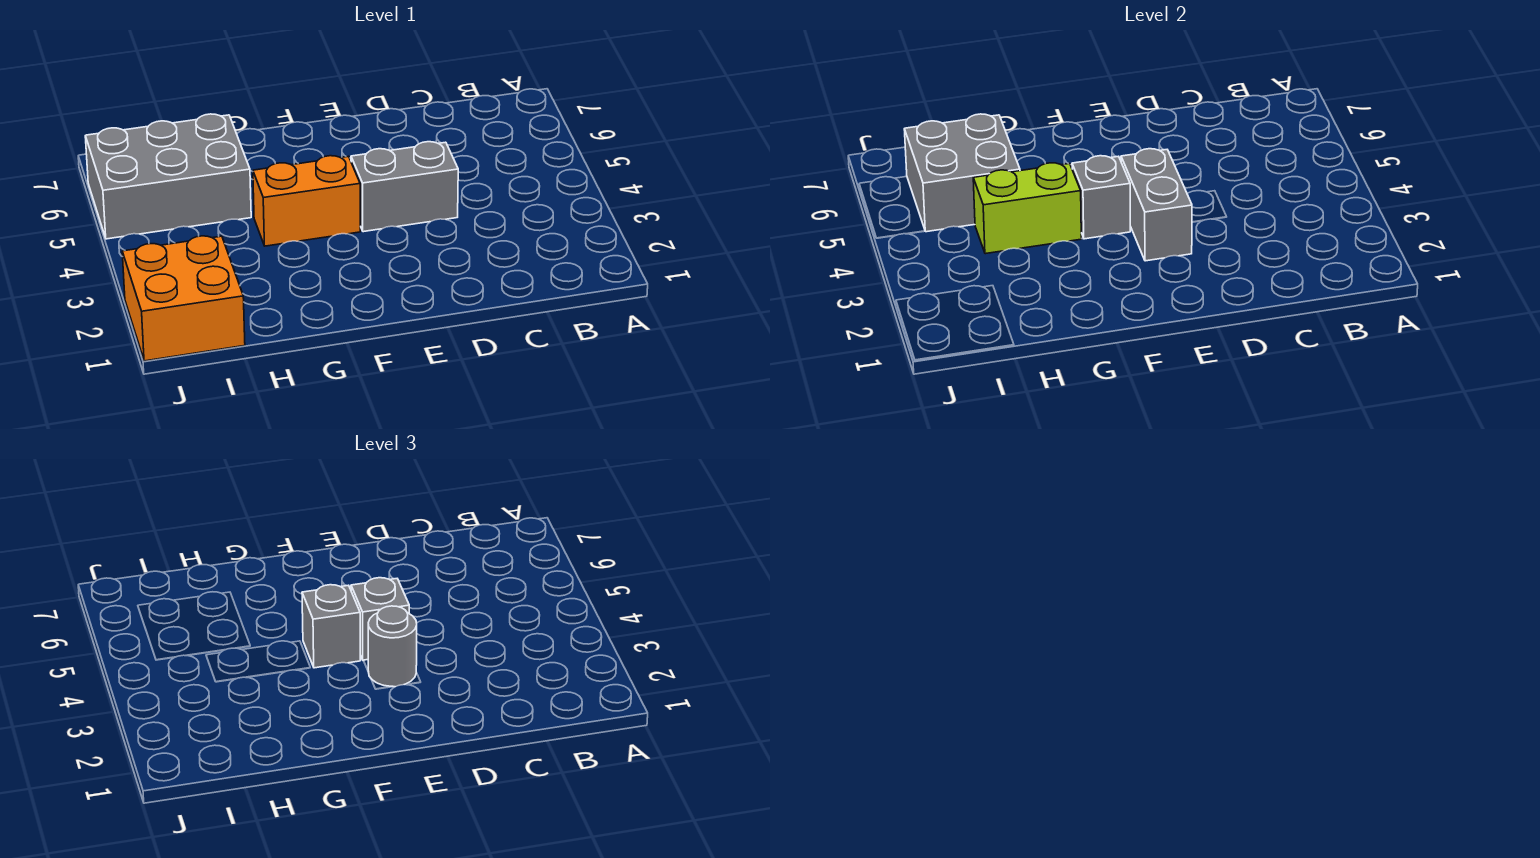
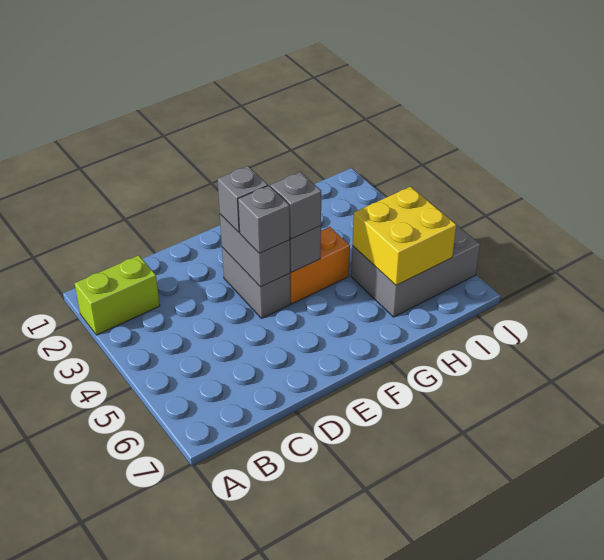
grey brick D4:E4 level 1 -> grey brick E3:E4 level 1
grey round brick E3 level 3 -> grey brick E3 level 3
lime brick G4:H4 level 2 -> lime brick A2:B2 level 1
grey brick H5:I6 level 2 -> yellow brick H5:I6 level 2
orange brick I1:J2 level 1 -> none

